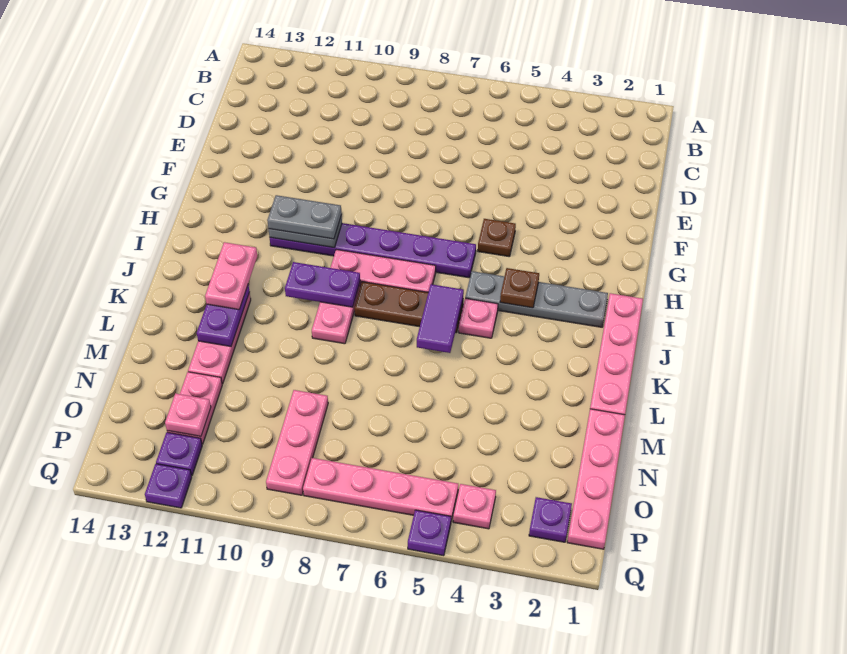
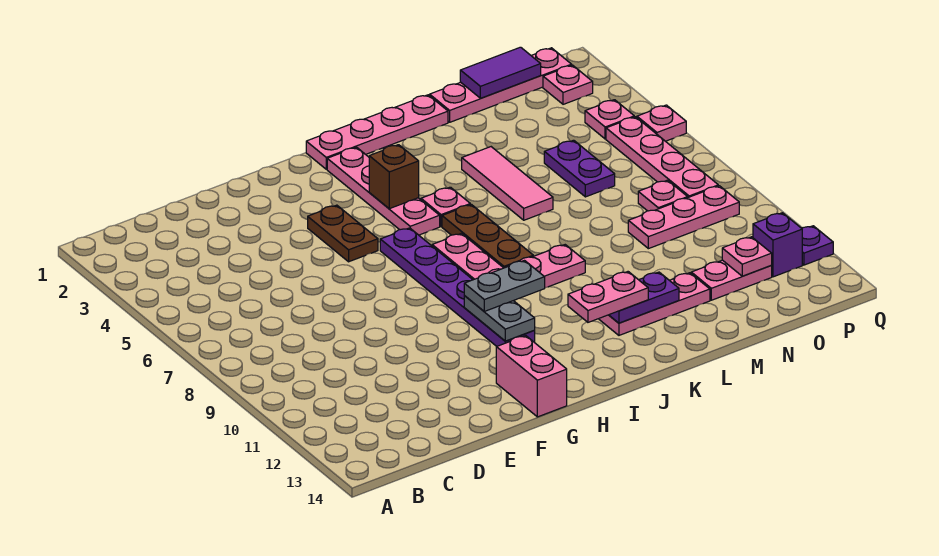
brown plate G5 level 1 -> brown plate G4:G5 level 1
none -> pink brick G13:G14 level 1
grey plate H10:H11 level 3 -> grey plate H10:I10 level 3
grey plate I2:I5 level 1 -> pink plate I2:I5 level 1
brown plate I4 level 2 -> brown brick I4 level 2
purple tile J6:K6 level 2 -> purple tile N1:O1 level 2
purple plate J9:J10 level 2 -> purple plate N5:N6 level 1
none -> pink tile L4:L6 level 1
none -> pink plate O8 level 1
purple plate P2 level 1 -> pink plate P2 level 1
purple plate P12 level 1 -> purple brick P12 level 1
purple plate Q5 level 1 -> pink plate Q5 level 1

